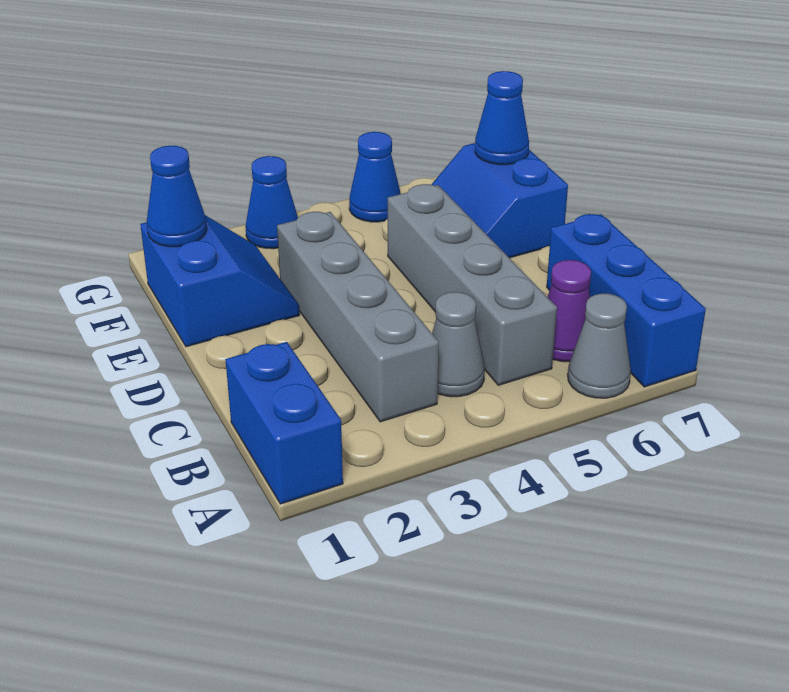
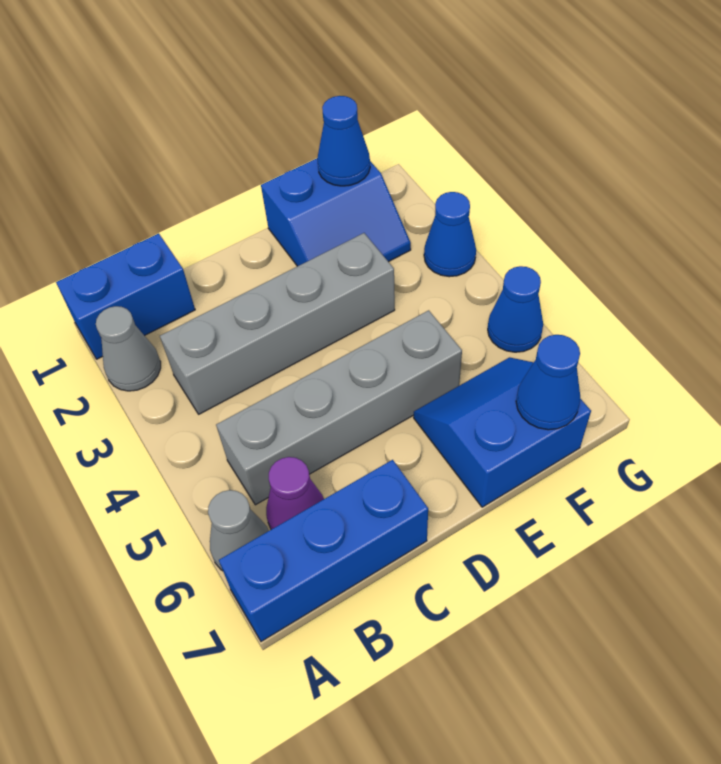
grey cone B4 level 1 -> grey cone A2 level 1

